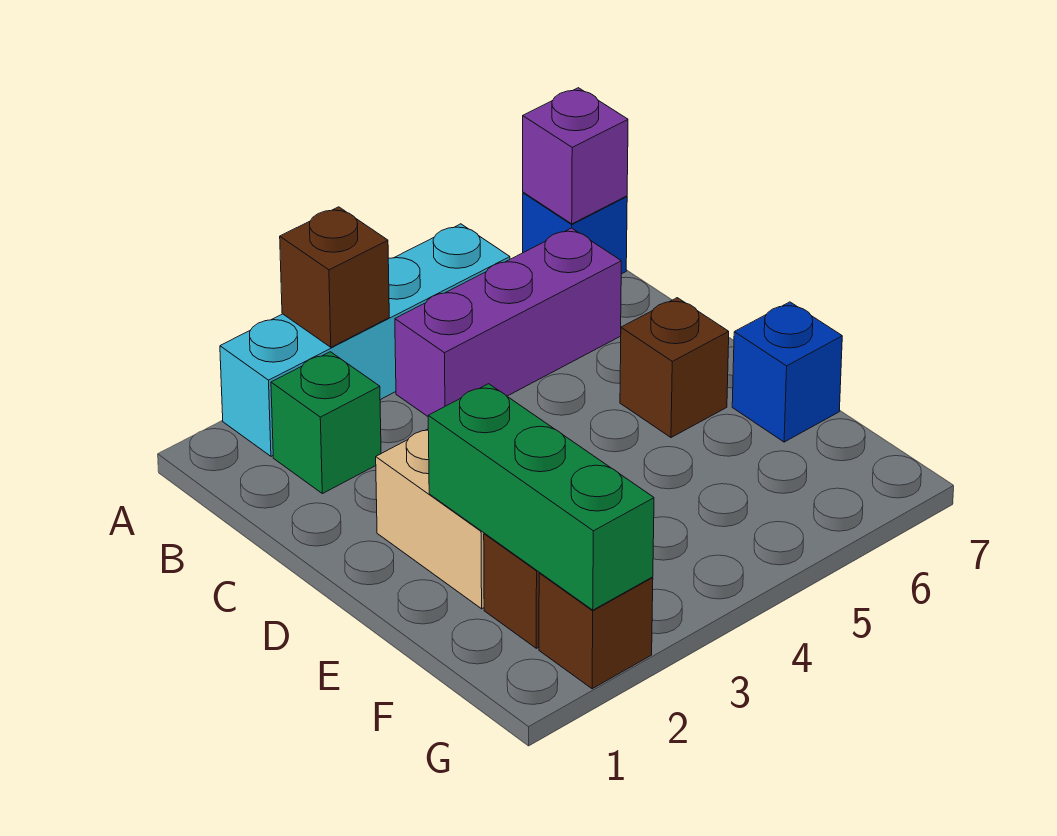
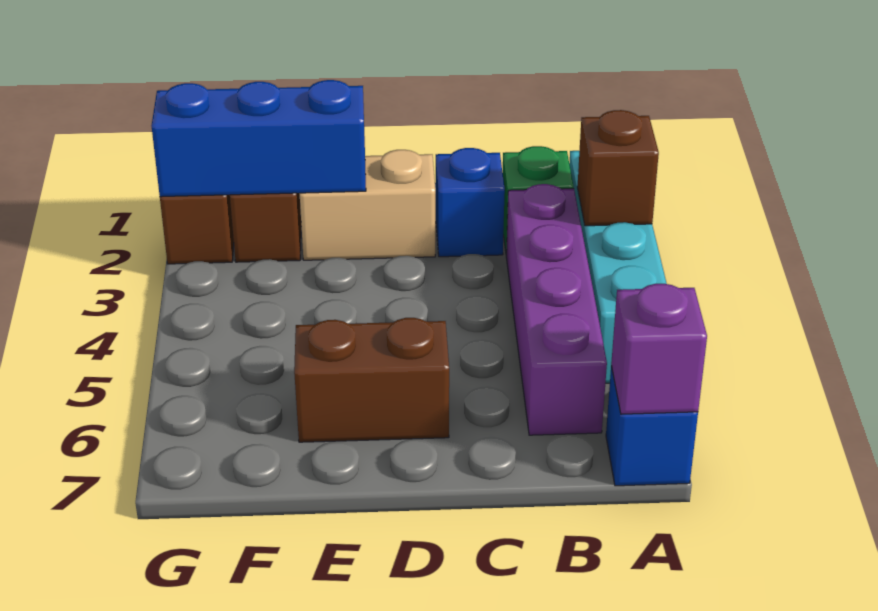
purple brick B4:B6 level 1 -> purple brick B3:B6 level 1
brown brick D6 level 1 -> brown brick D6:E6 level 1
green brick E2:G2 level 2 -> blue brick E2:G2 level 2
blue brick E7 level 1 -> blue brick C2 level 1

